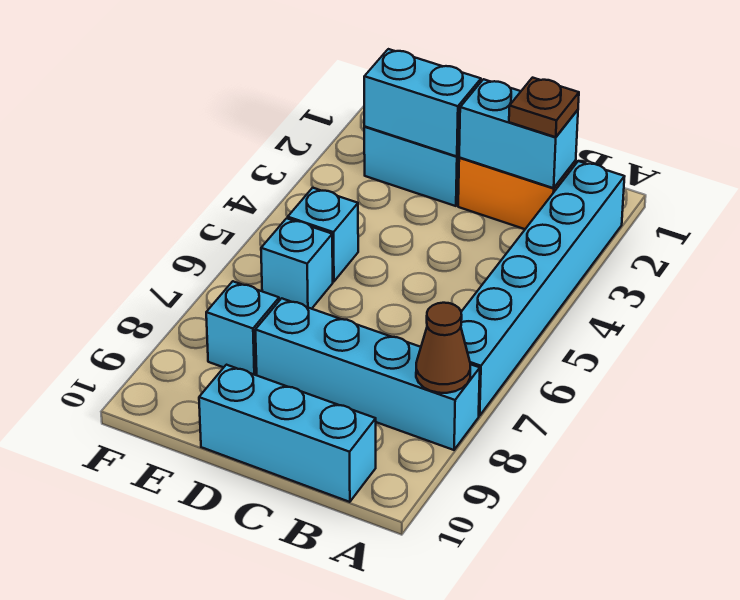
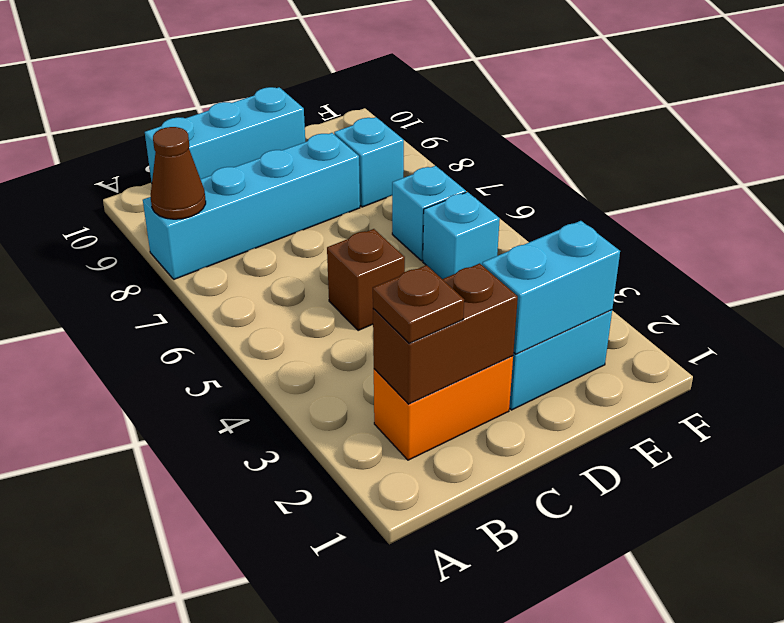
cyan brick A2:A7 level 1 -> none
cyan brick B2:C2 level 2 -> brown brick B2:C2 level 2
none -> brown brick C5 level 1

